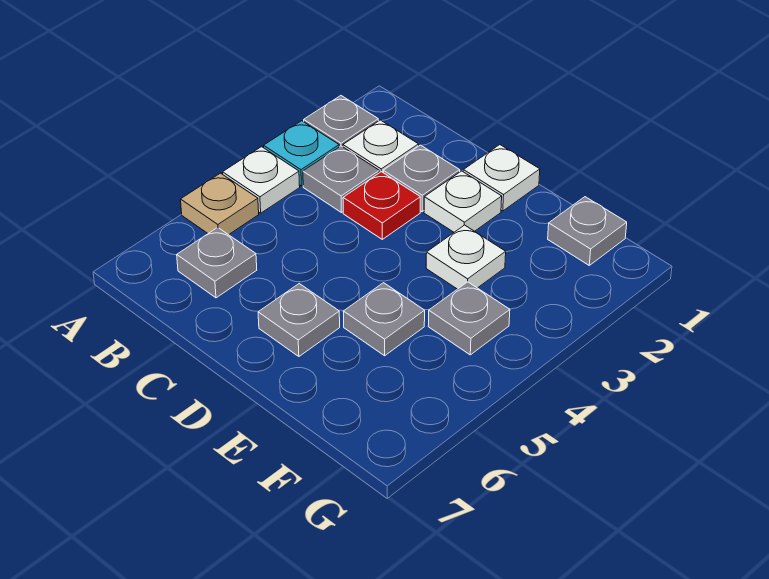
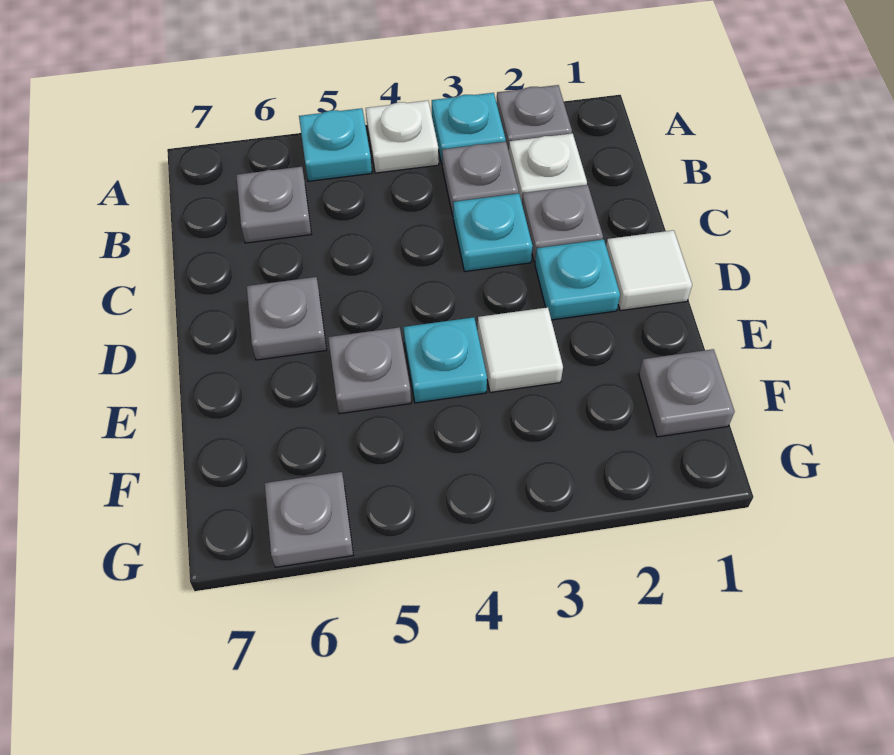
tan plate A5 level 1 -> cyan plate A5 level 1
red plate C3 level 1 -> cyan plate C3 level 1
white plate D1 level 1 -> white tile D1 level 1
white plate D2 level 1 -> cyan plate D2 level 1
white plate E3 level 1 -> white tile E3 level 1
none -> cyan plate E4 level 1
grey plate F4 level 1 -> grey plate G6 level 1

